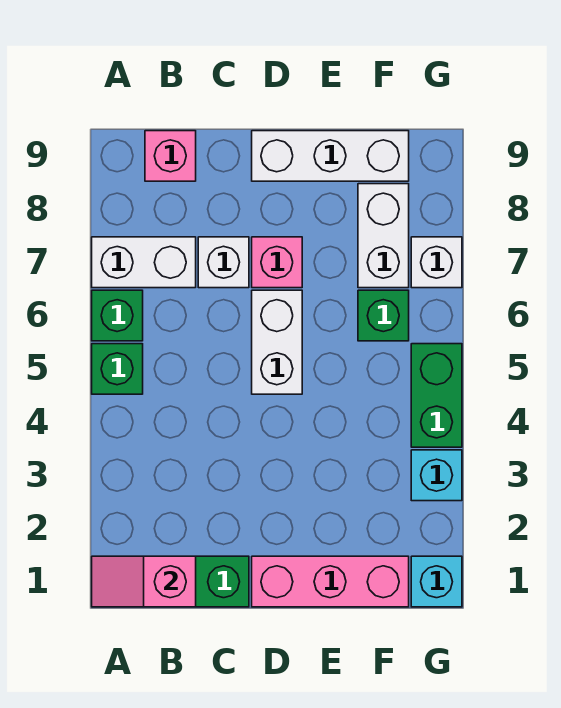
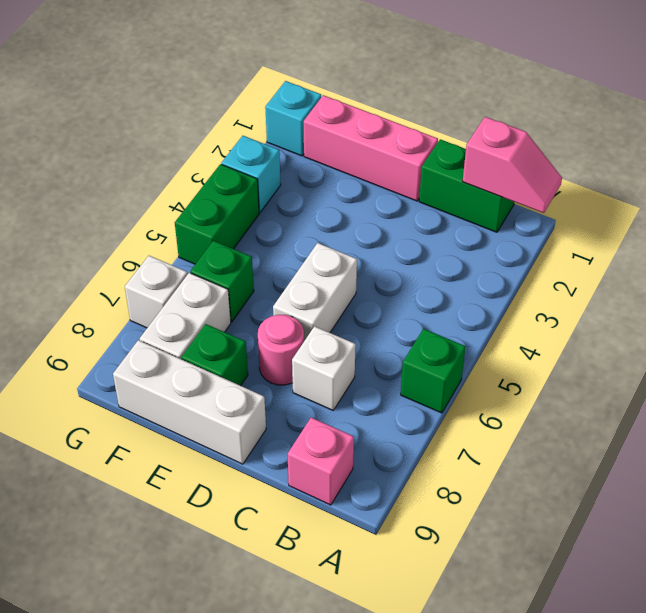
green brick A5 level 1 -> green brick E8 level 1
white brick A7:B7 level 1 -> none
pink brick D7 level 1 -> pink round brick D7 level 1

